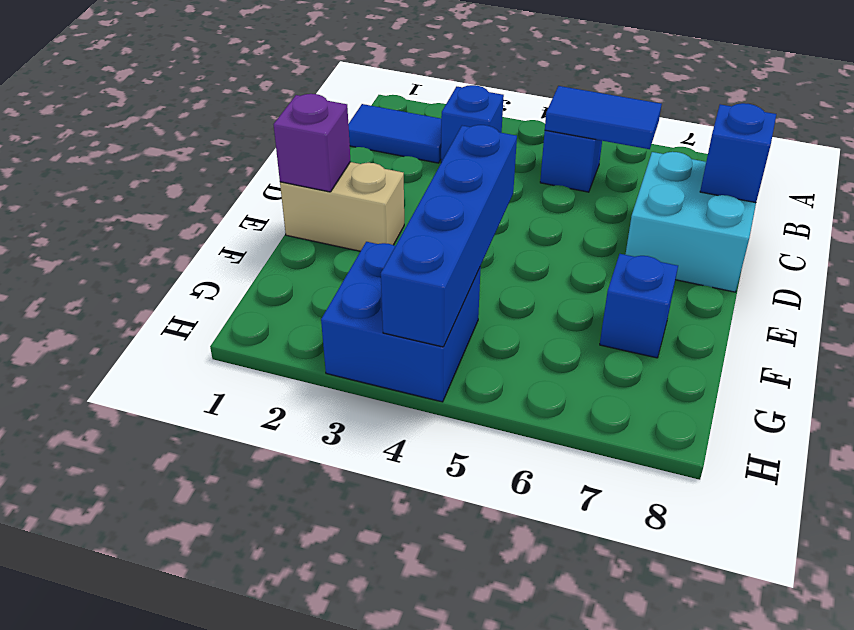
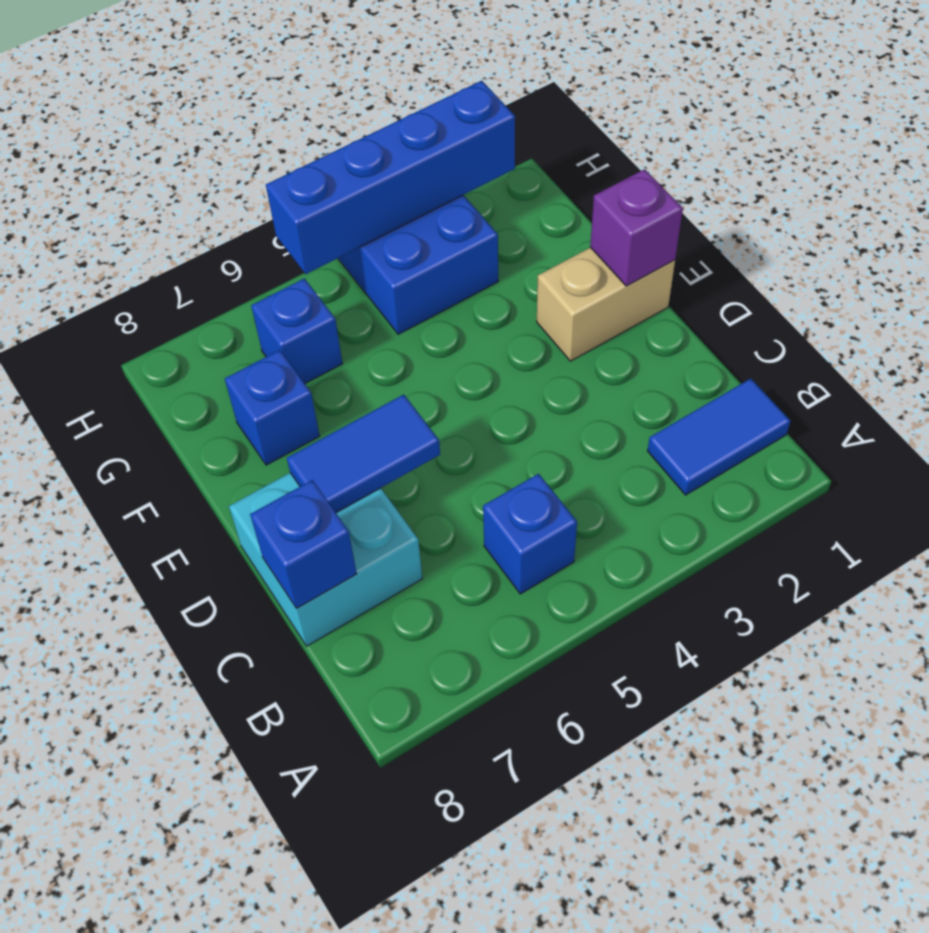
blue brick B3 level 1 -> blue brick G6 level 1
blue tile B5:B6 level 2 -> blue tile D6:D7 level 2
blue brick E4:H4 level 2 -> blue brick H2:H5 level 2

